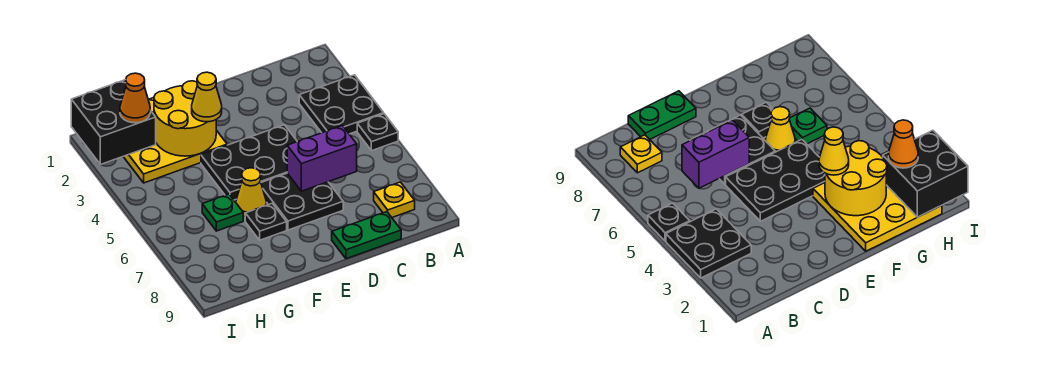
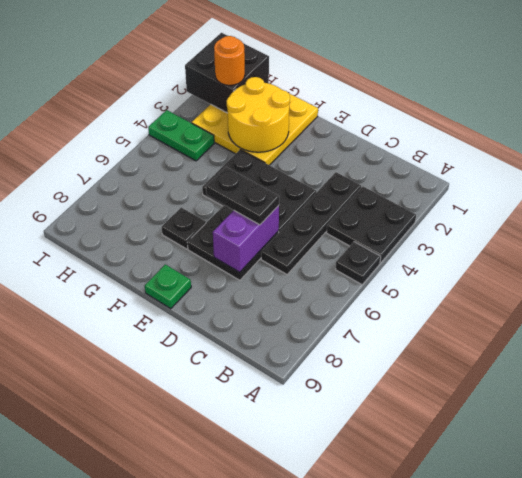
yellow plate B8 level 1 -> none
none -> black plate C3:C6 level 1
purple brick C6:D6 level 2 -> purple brick D6:D7 level 2
green plate C9:D9 level 1 -> green plate H4:I4 level 1
none -> black plate D6:E6 level 3
yellow cone F3 level 3 -> none
yellow cone F6 level 1 -> none
green plate G6 level 1 -> green plate E9 level 1
orange cone H2 level 3 -> orange round brick H2 level 3

